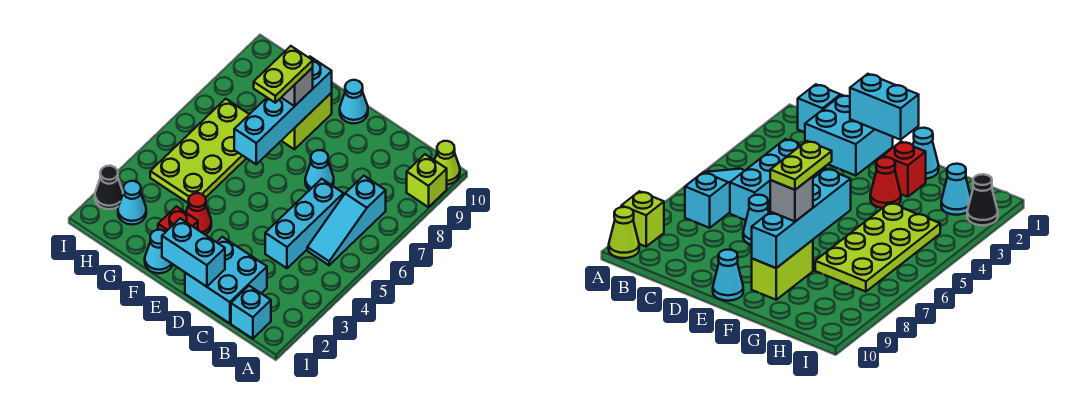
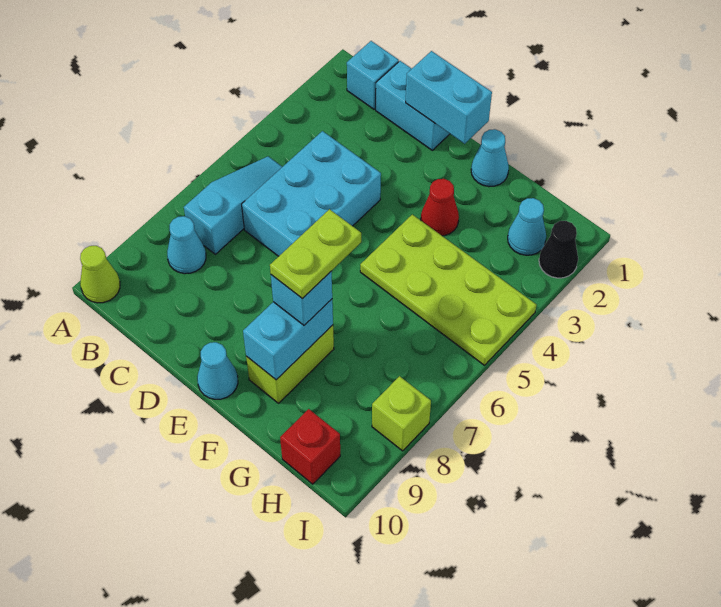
lime brick A9 level 1 -> lime brick I8 level 1
cyan brick C1:D2 level 1 -> cyan brick C1:D1 level 1
cyan brick C4:C6 level 1 -> cyan brick C4:D6 level 1
cyan cone D7 level 1 -> cyan cone B8 level 1
red brick F2 level 1 -> red brick H10 level 1
cyan brick F6:F9 level 2 -> cyan brick F8:F9 level 2
grey brick F8 level 3 -> cyan brick F8 level 3
lime plate G4:H7 level 1 -> lime plate F4:I5 level 1

